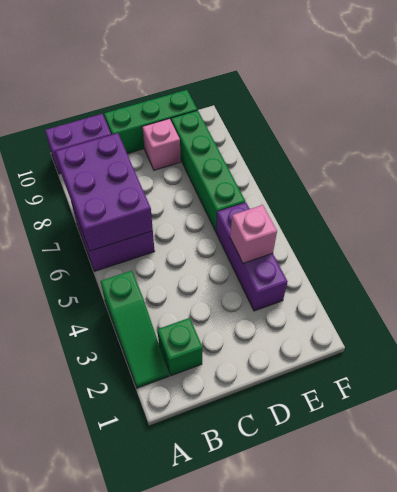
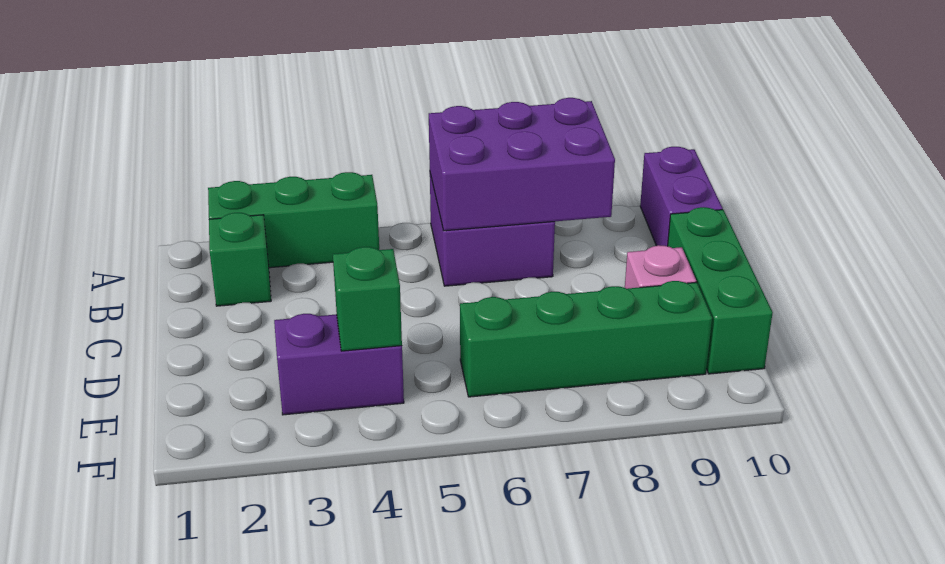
green slope A2:A4 level 1 top 4 -> green brick A2:A4 level 1
purple brick E3:E5 level 1 -> purple brick E3:E4 level 1
pink brick E4 level 2 -> green brick E4 level 2

